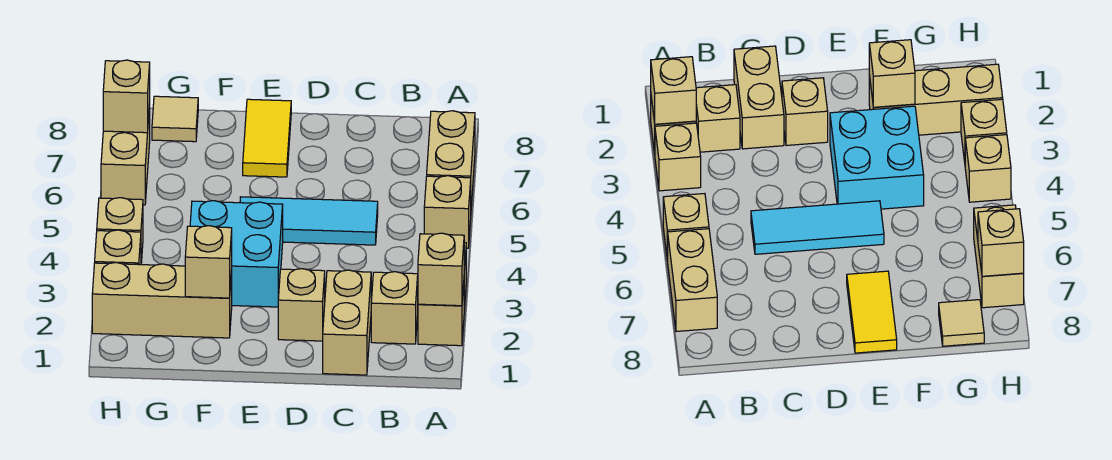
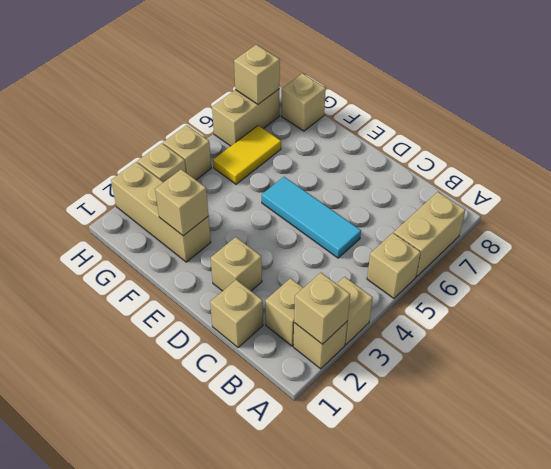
tan brick C1:C2 level 1 -> tan brick C1 level 1
cyan brick E3:F4 level 1 -> none
yellow tile E7:E8 level 1 -> yellow tile G5:G6 level 1
tan tile G8 level 1 -> tan brick G8 level 1

